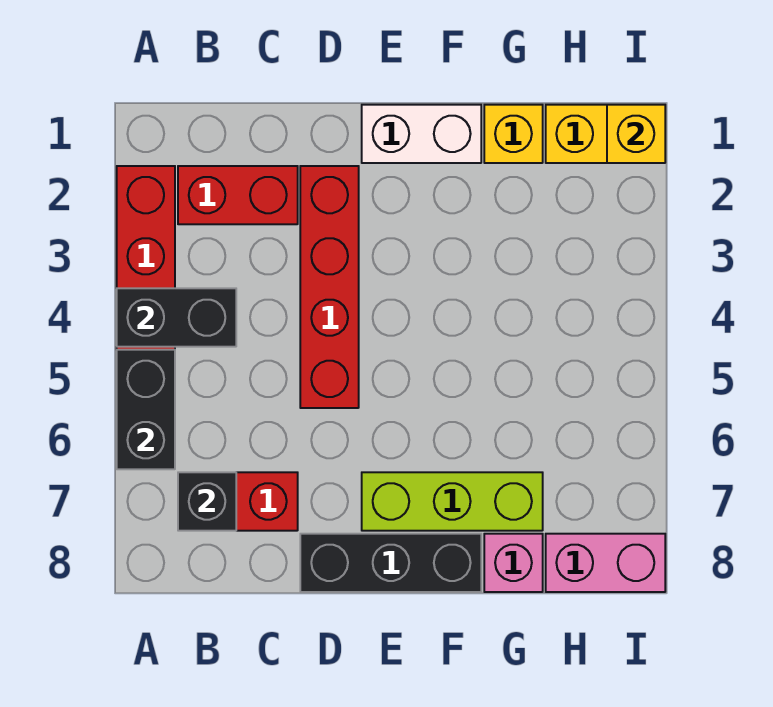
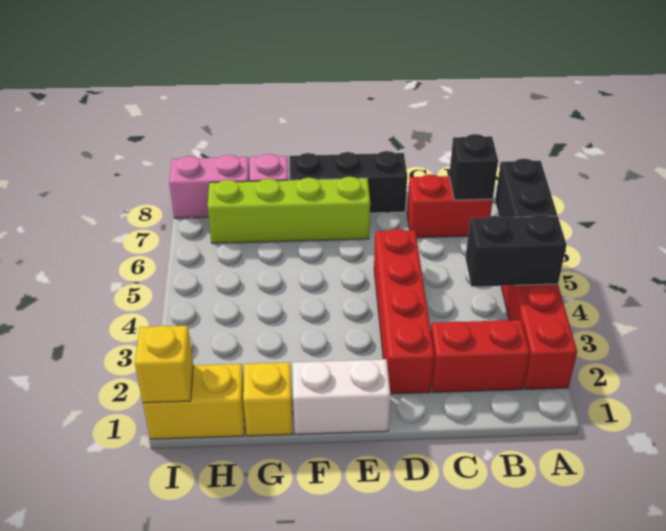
lime brick E7:G7 level 1 -> lime brick E7:H7 level 1

